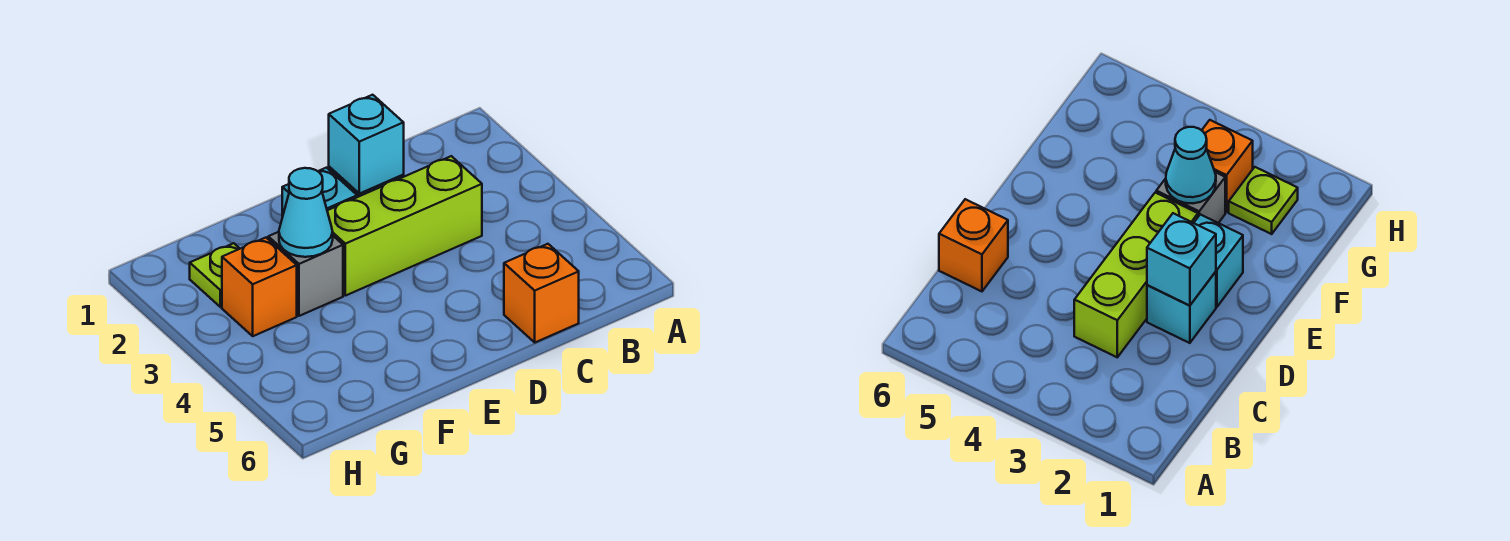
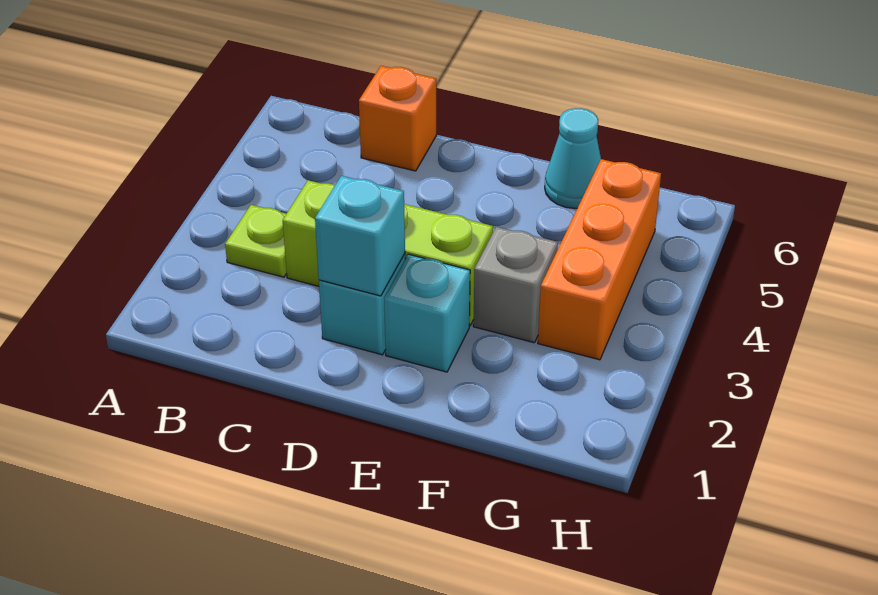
cyan cone F3 level 2 -> cyan cone F6 level 1
lime plate G2 level 1 -> lime plate B3 level 1
orange brick G3 level 1 -> orange brick G3:G5 level 1

